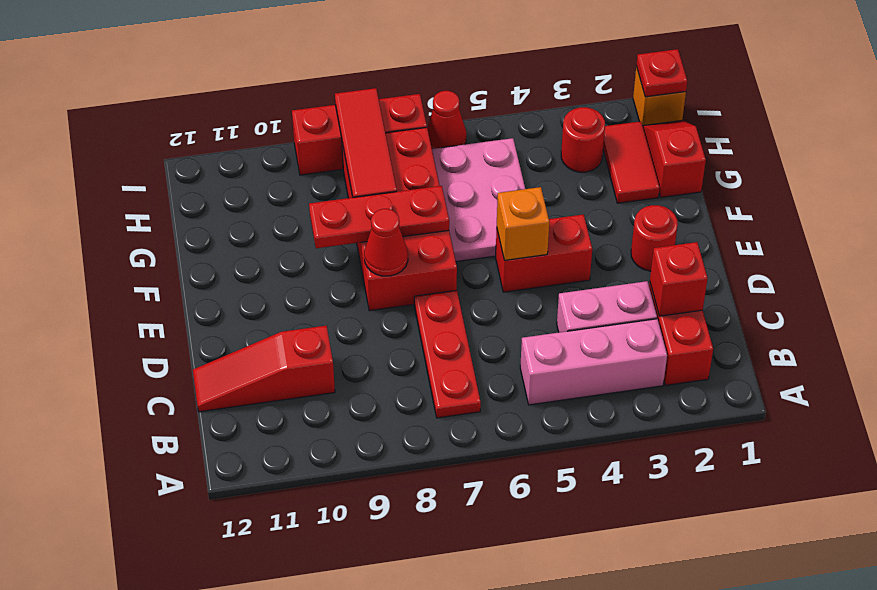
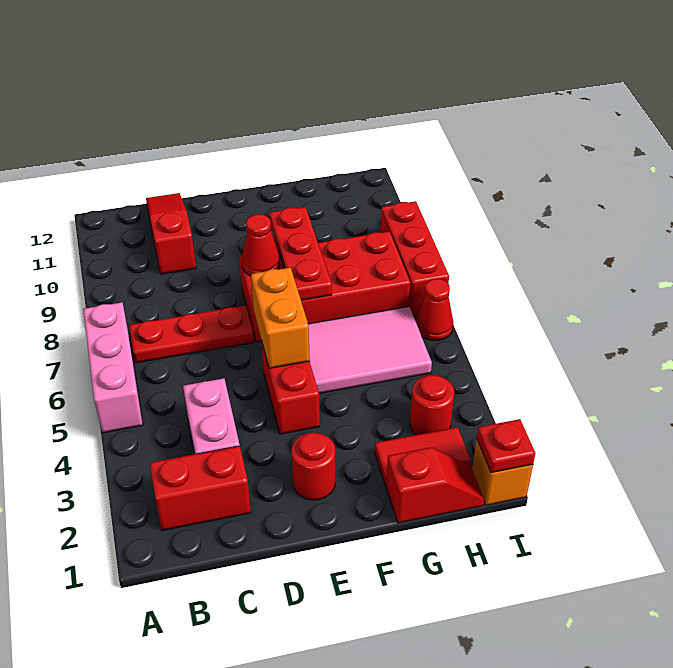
pink brick B3:B5 level 1 -> pink brick A5:A7 level 1
red brick C2 level 2 -> none
orange brick E5 level 2 -> orange brick E5:E6 level 2
pink plate F5:H6 level 1 -> pink tile F5:H6 level 1
red tile G8:I8 level 2 -> none

